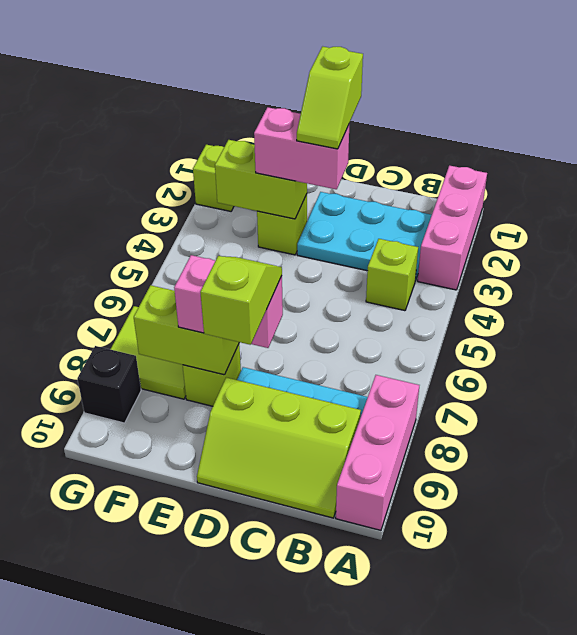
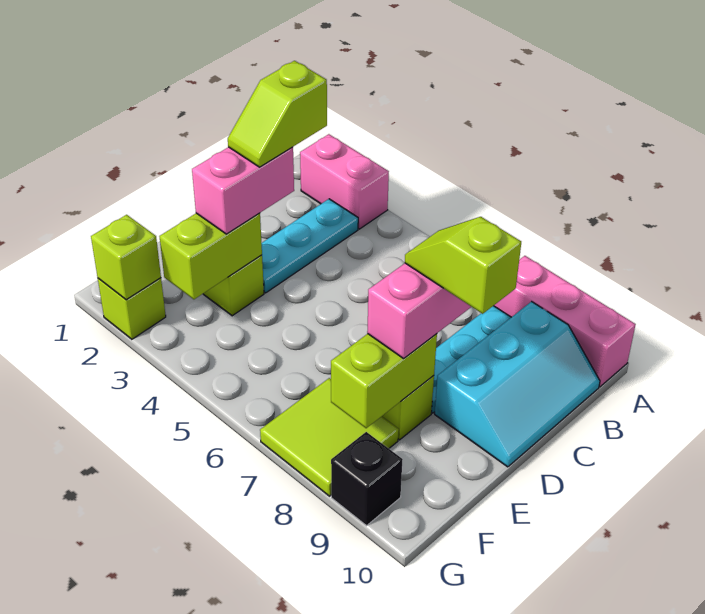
pink brick A1:A3 level 1 -> pink brick A2:A3 level 1
cyan plate B2:D3 level 1 -> cyan plate B3:D3 level 1
lime brick B4 level 1 -> lime brick G2 level 2
lime slope B9:D10 level 1 top 9 -> cyan slope B9:D10 level 1 top 9
lime slope D2:D3 level 4 top 2 -> lime slope C3:D3 level 4 top C

